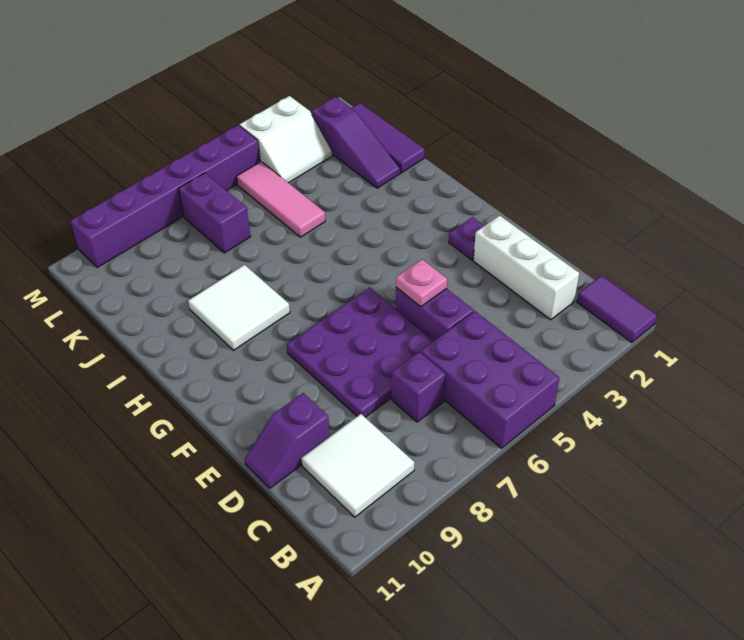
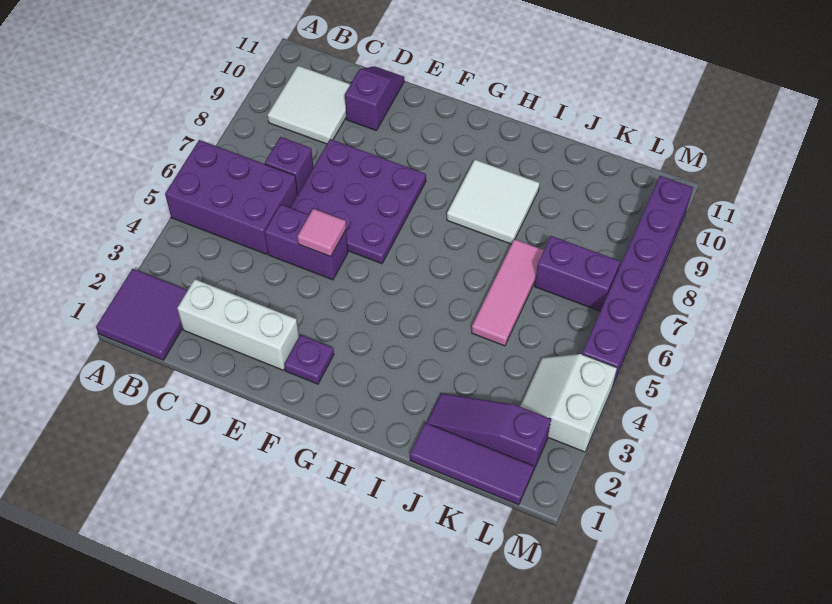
purple tile A1:B1 level 1 -> purple tile A1:B2 level 1
pink plate E5 level 2 -> pink tile E5 level 2
pink tile J5:L5 level 1 -> pink tile J5:J7 level 1

